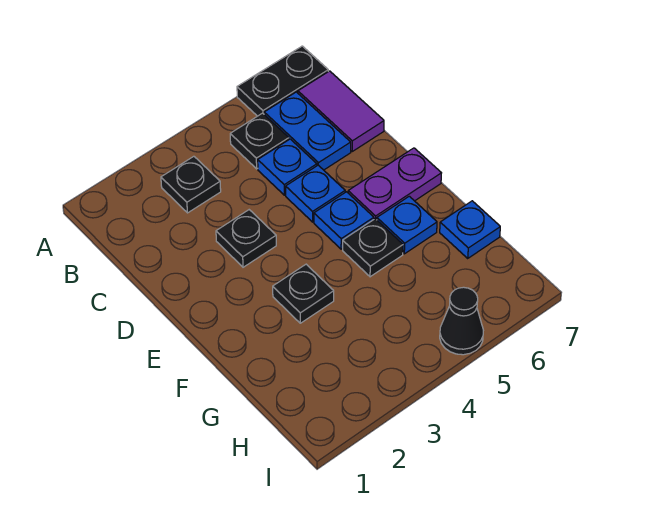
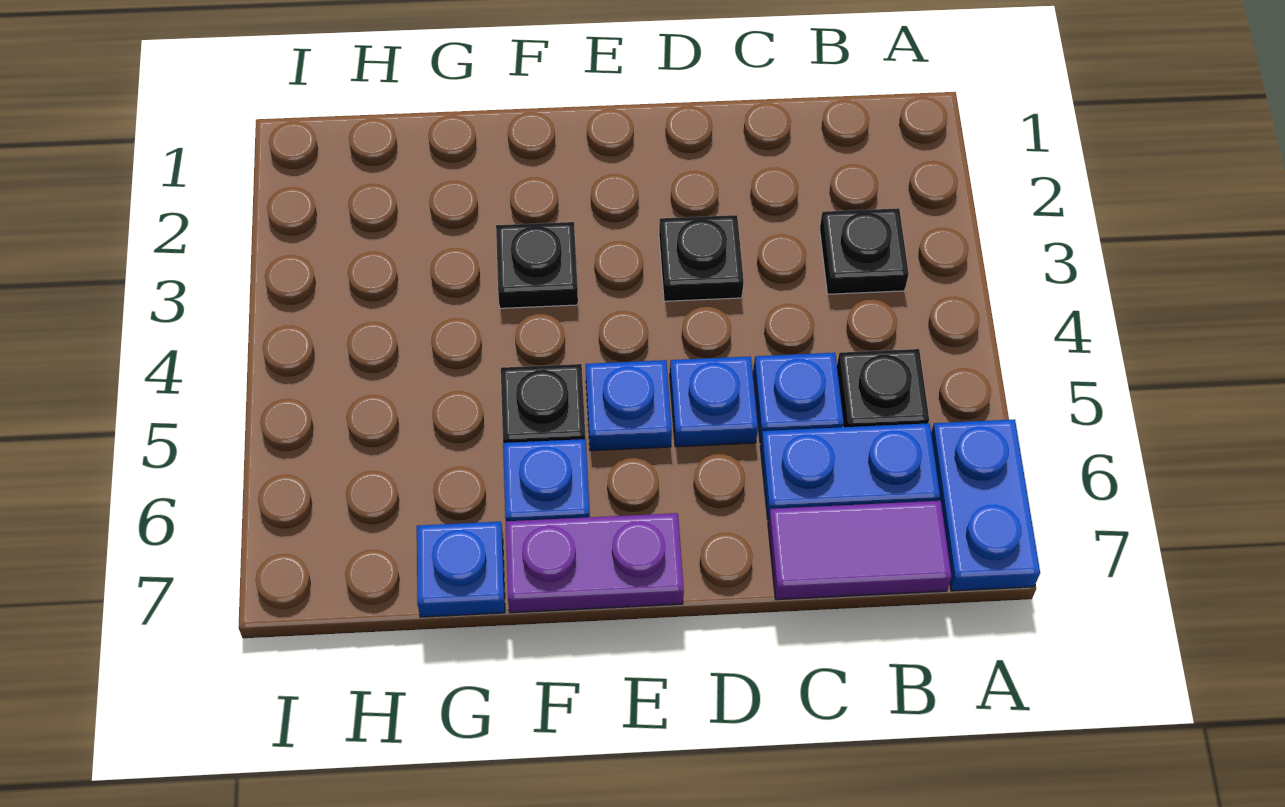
black plate A6:A7 level 1 -> blue plate A6:A7 level 1
purple plate E6:E7 level 1 -> purple plate E7:F7 level 1
black cone I5 level 1 -> none

